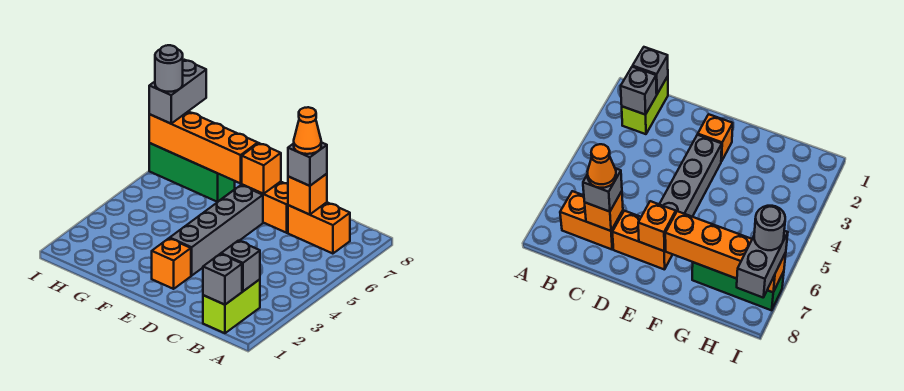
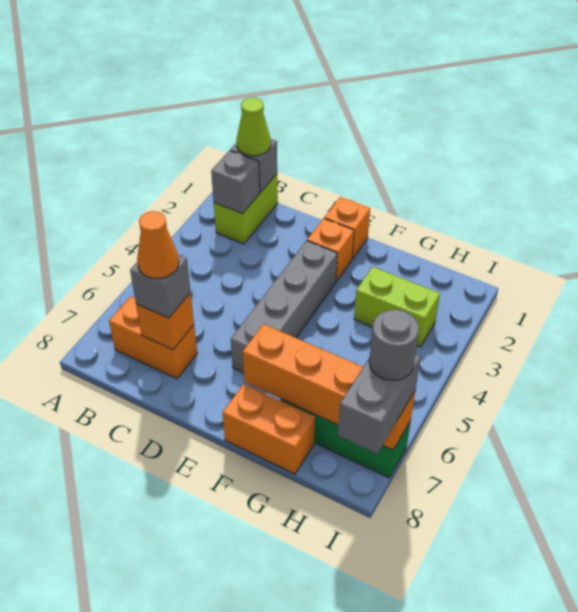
none -> lime cone B1 level 3
orange brick D7:E7 level 1 -> orange brick F8:G8 level 1
orange brick E7 level 2 -> orange brick E1 level 1
none -> lime brick G3:H3 level 1

